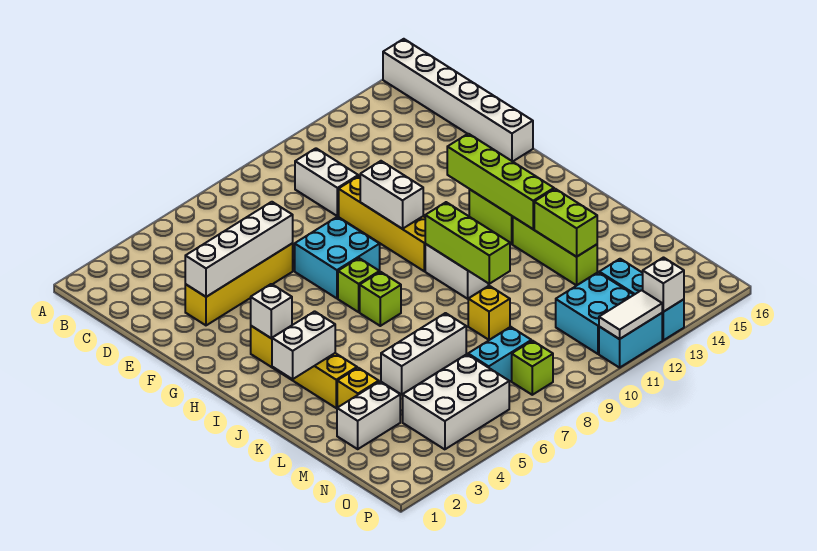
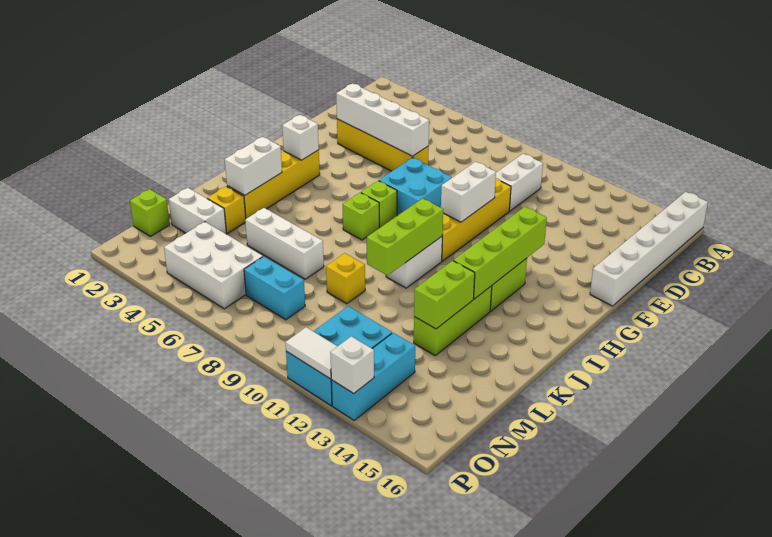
white brick J2:J3 level 2 -> white brick J3:K3 level 2
lime brick O8 level 1 -> lime brick N1 level 1

